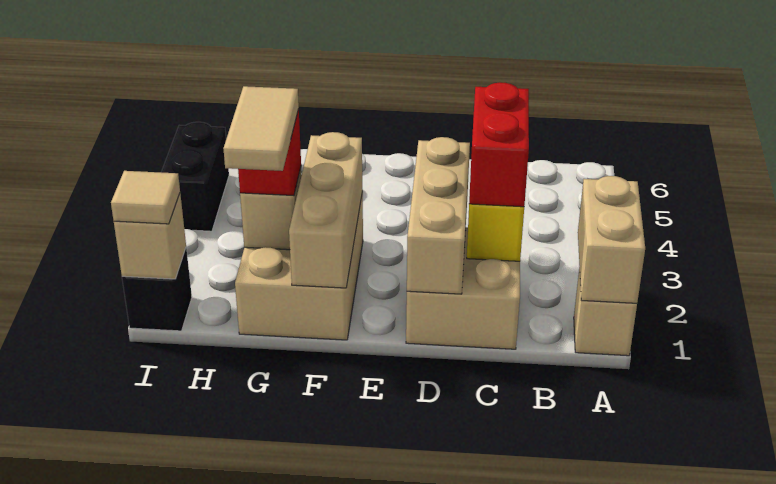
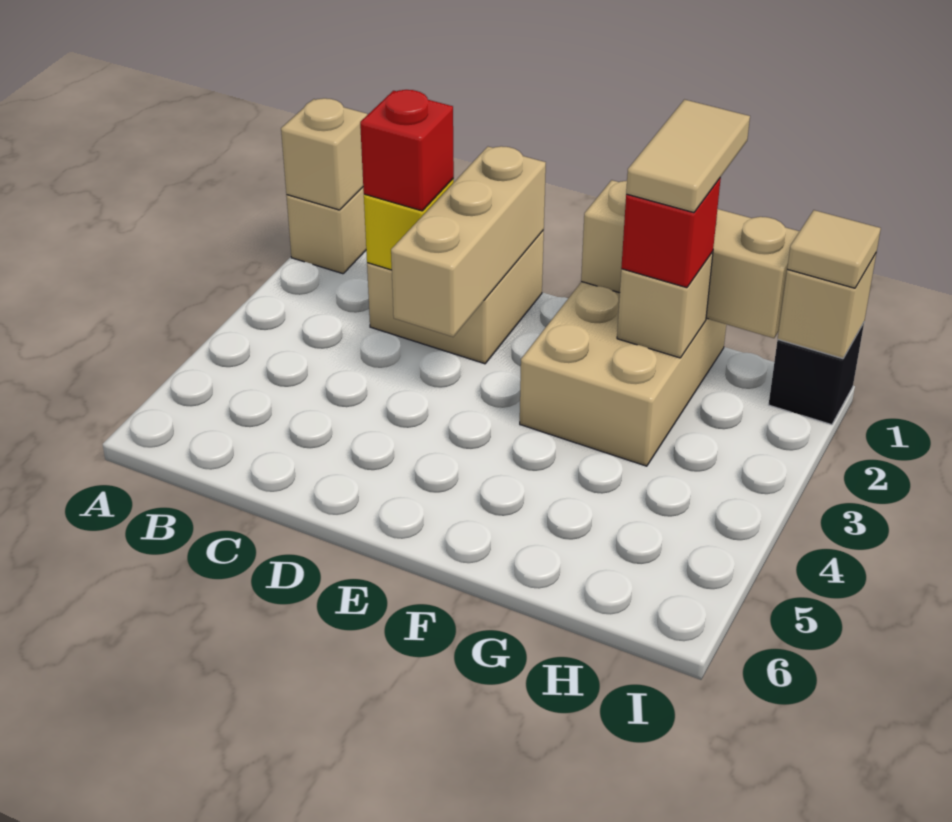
tan brick A1:A2 level 2 -> tan brick A1 level 2
red brick C2:C3 level 3 -> red brick C2 level 3
tan brick F1:F3 level 2 -> tan brick F1:H1 level 2
black brick I4:I5 level 1 -> none

